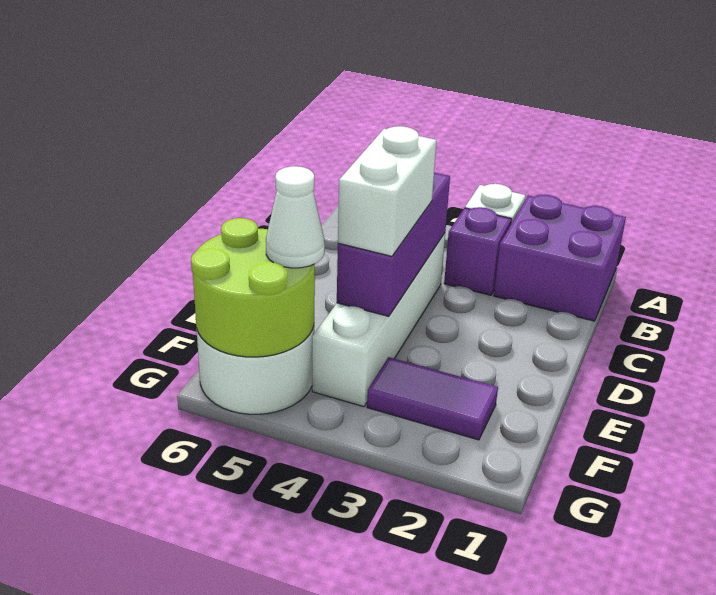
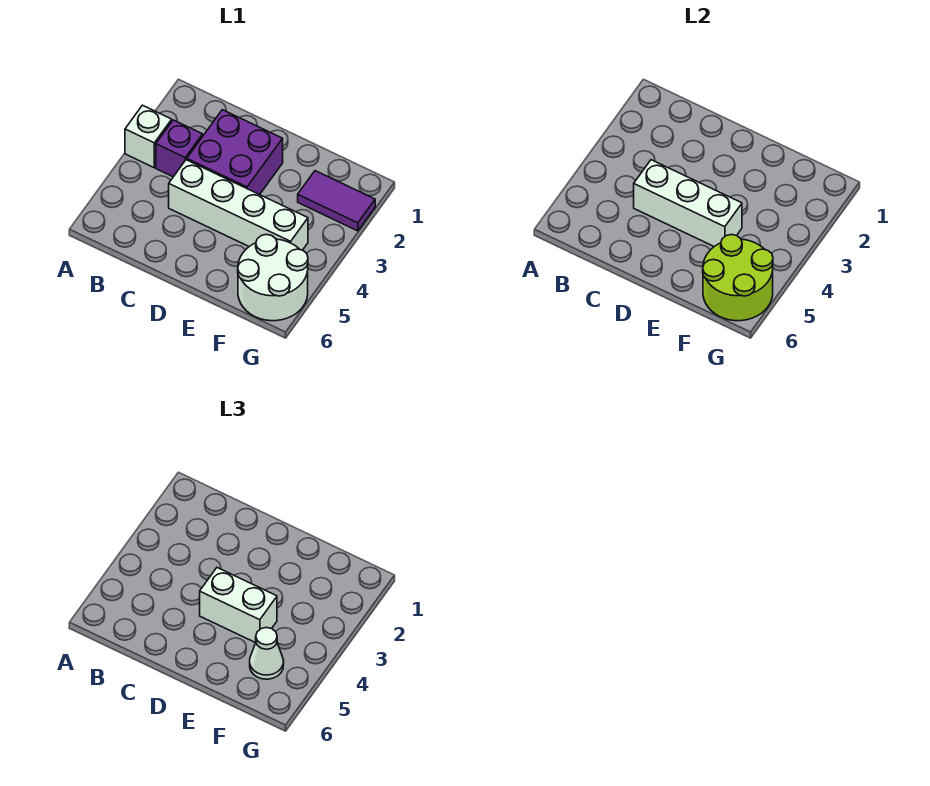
purple brick A1:B2 level 1 -> purple brick C2:D3 level 1
purple brick C4:E4 level 2 -> white brick C4:E4 level 2
purple tile F2:F3 level 1 -> purple tile F2:G2 level 1

